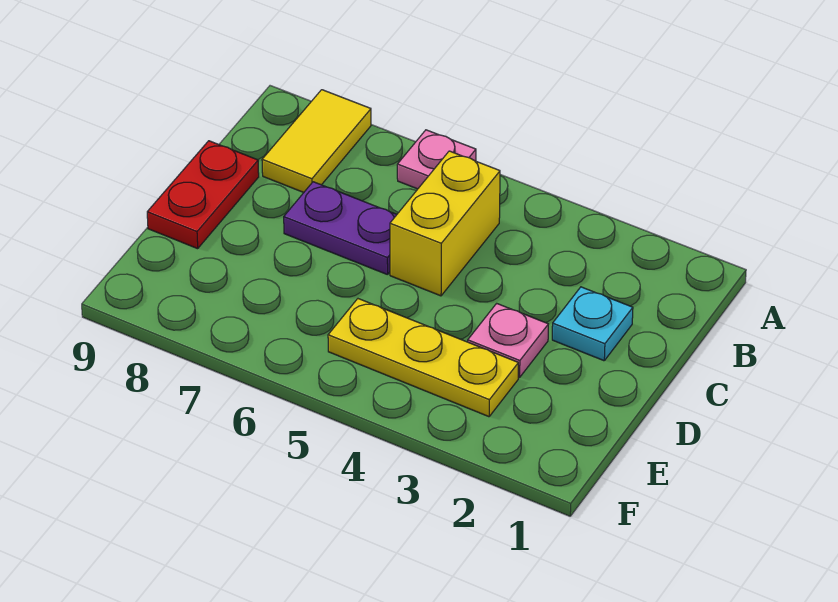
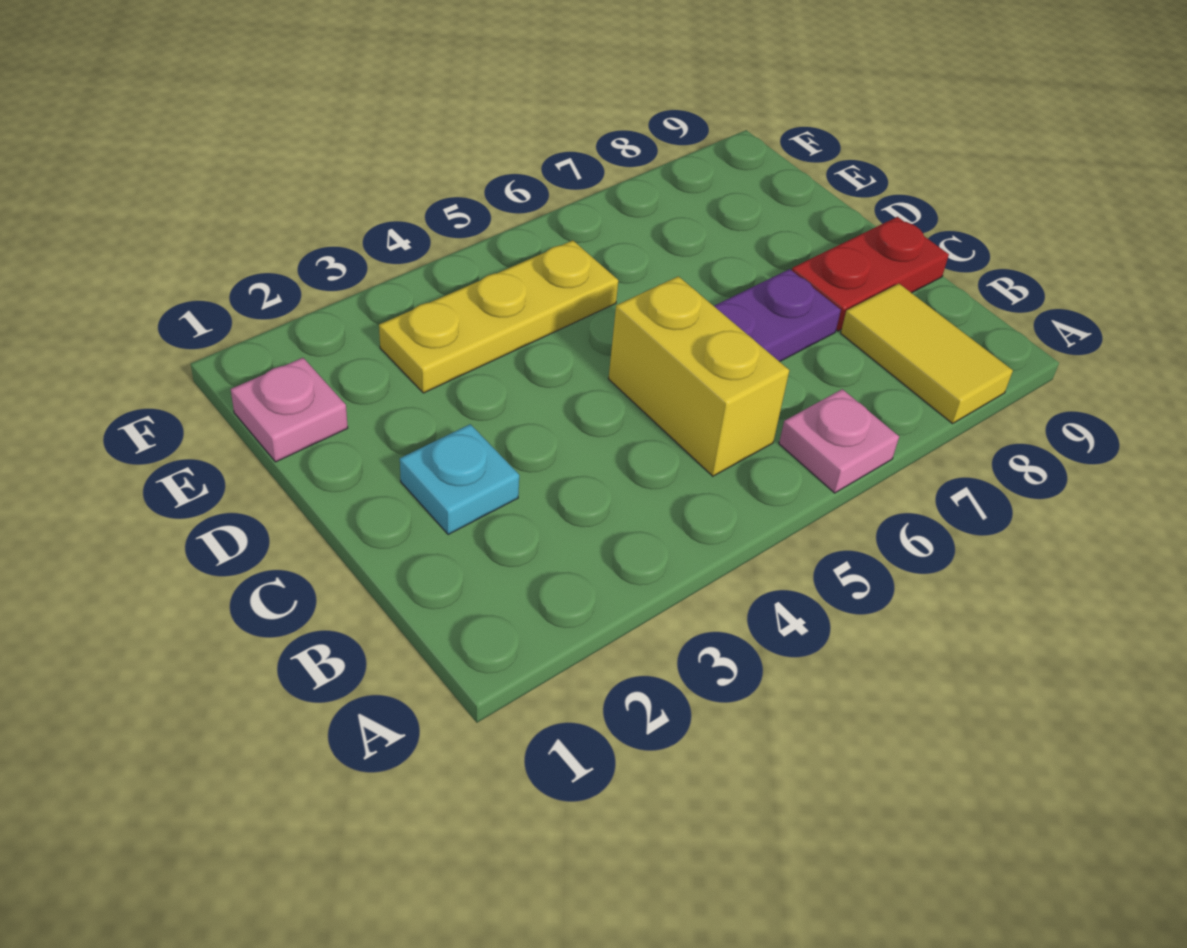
red plate C9:D9 level 1 -> red plate C8:C9 level 1
pink plate D3 level 1 -> pink plate E1 level 1

